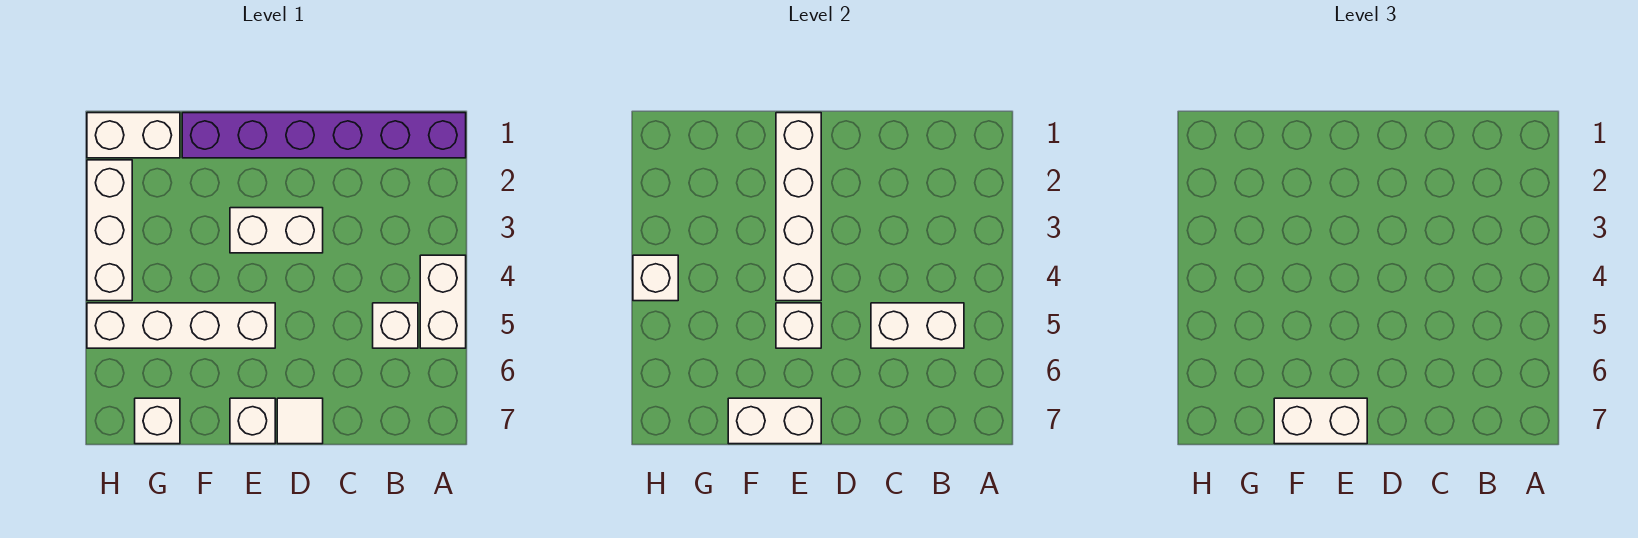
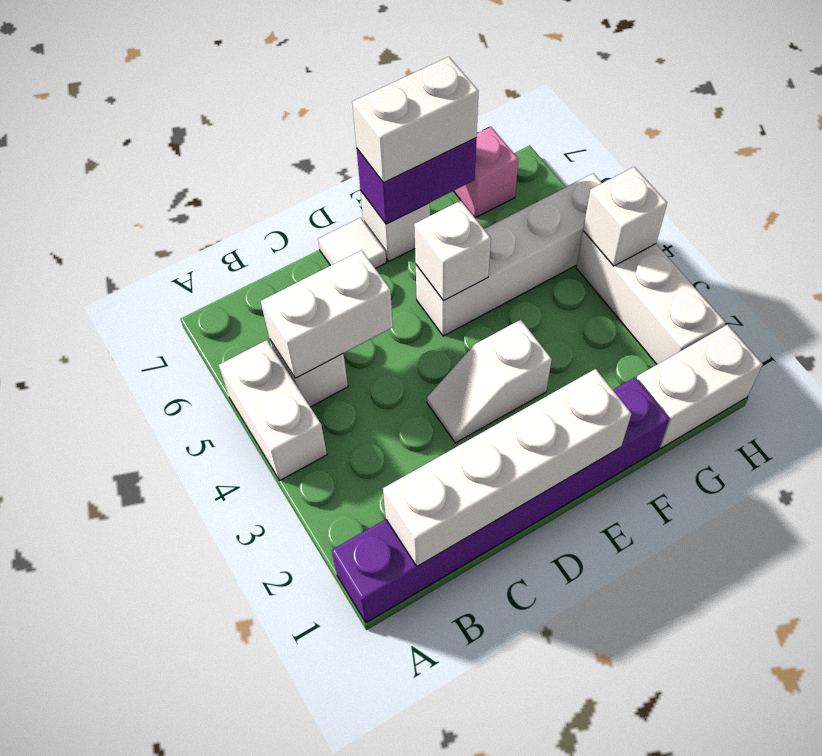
white brick D3:E3 level 1 -> white slope D3:E3 level 1 top E
white brick E1:E4 level 2 -> white brick B1:E1 level 2
white brick E7:F7 level 2 -> purple brick E7:F7 level 2
white brick G7 level 1 -> pink brick G7 level 1

